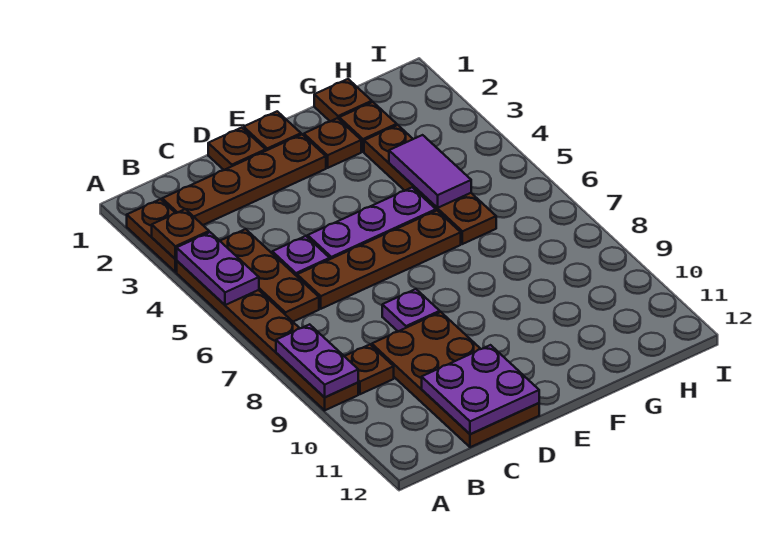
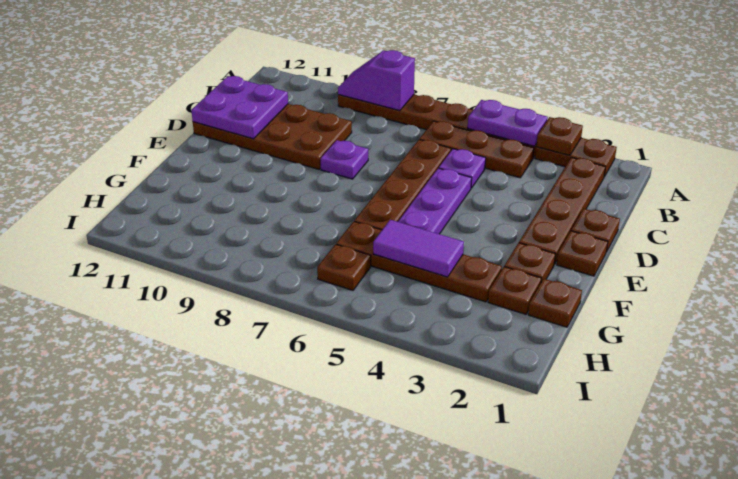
purple plate A8:A9 level 2 -> purple slope A8:A9 level 2 top 8
brown plate B9 level 1 -> brown plate H6 level 1

